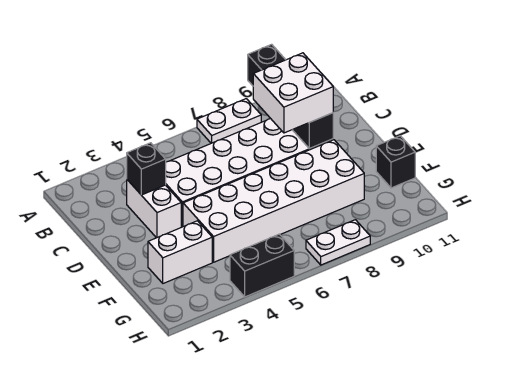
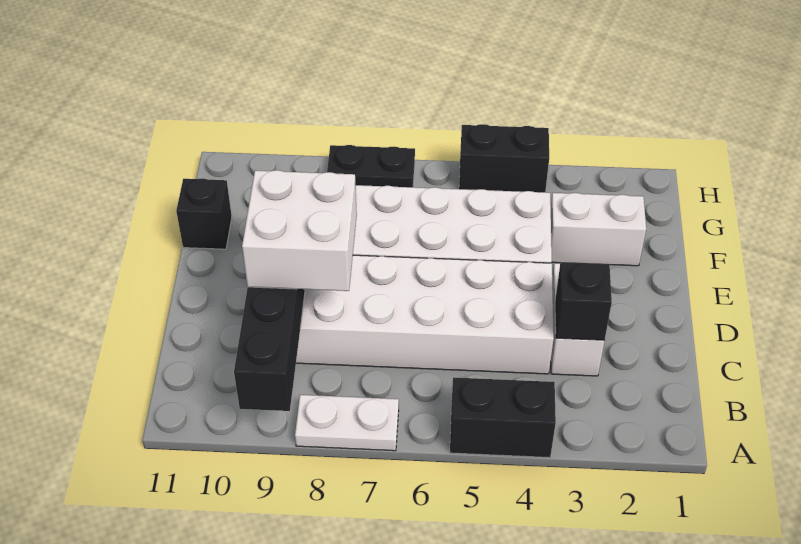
none -> black brick A4:A5 level 1
white plate H7:H8 level 1 -> black plate H7:H8 level 1

